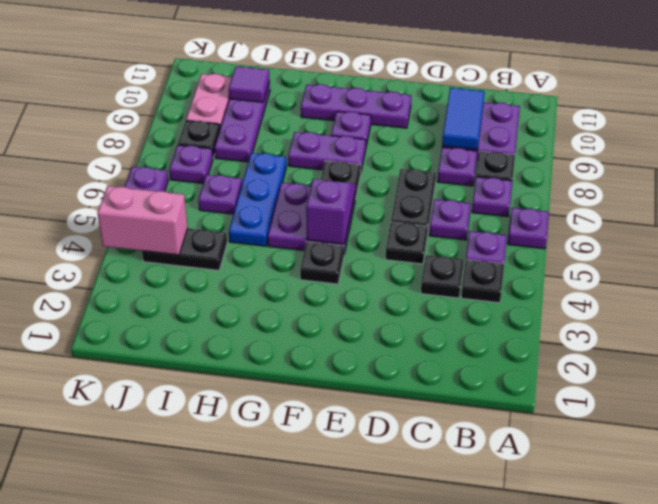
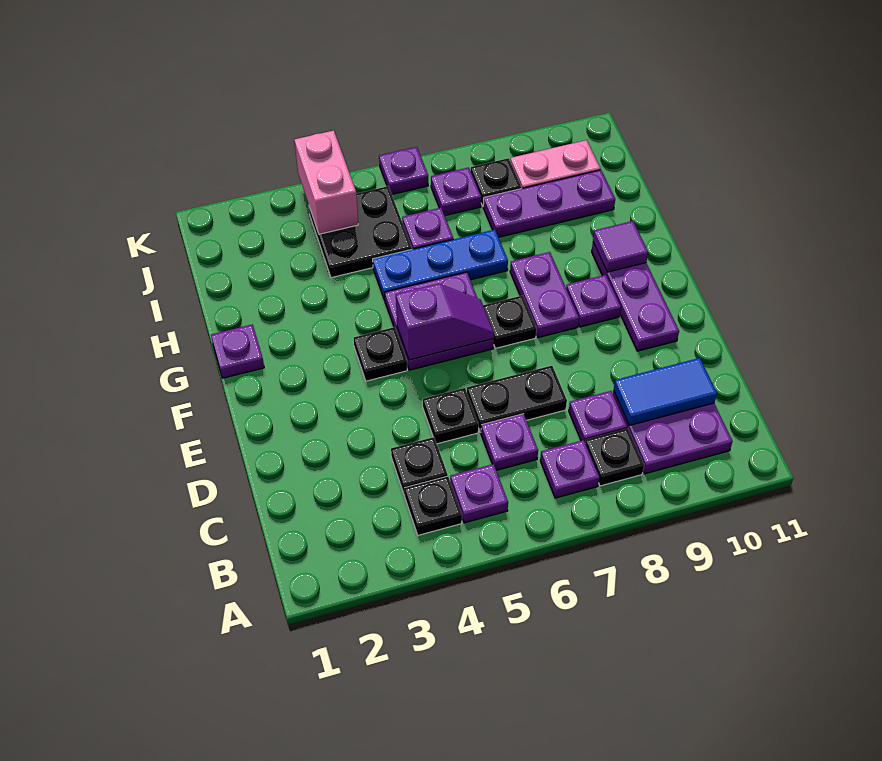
purple plate A6 level 1 -> purple plate G1 level 1
black plate I4:J4 level 1 -> black plate I4:J5 level 1
purple tile I10 level 2 -> purple tile G10 level 2

